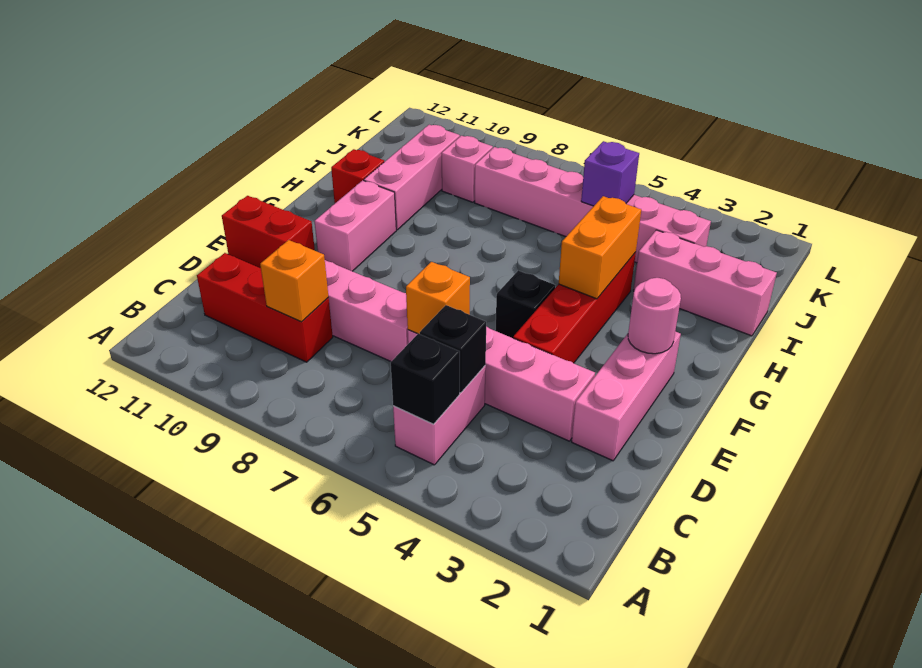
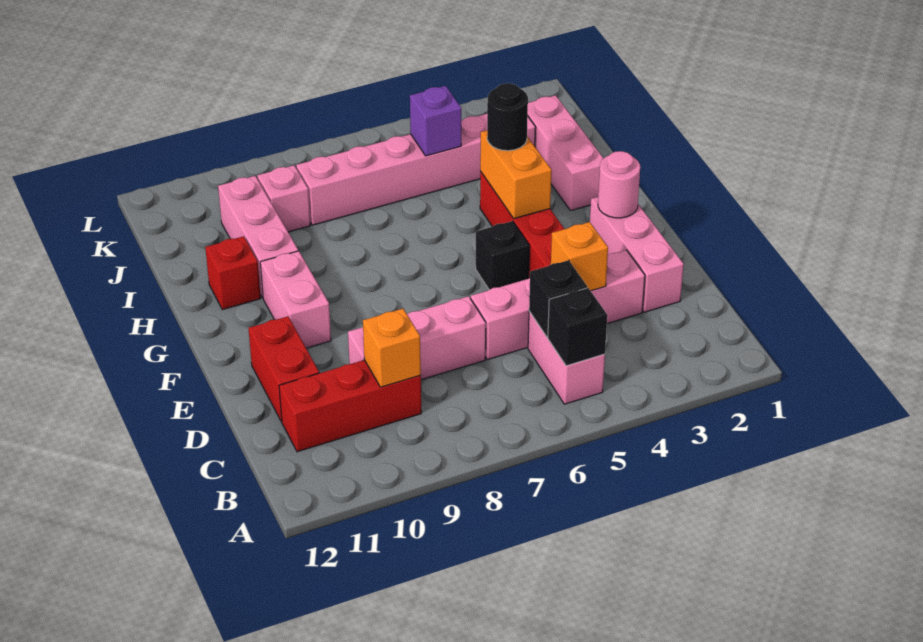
orange brick D6 level 2 -> orange brick D4 level 2
red brick E11:E12 level 1 -> red brick D11:E11 level 1
none -> black round brick H4 level 3
pink brick I1:I3 level 1 -> pink brick H2:J2 level 1

